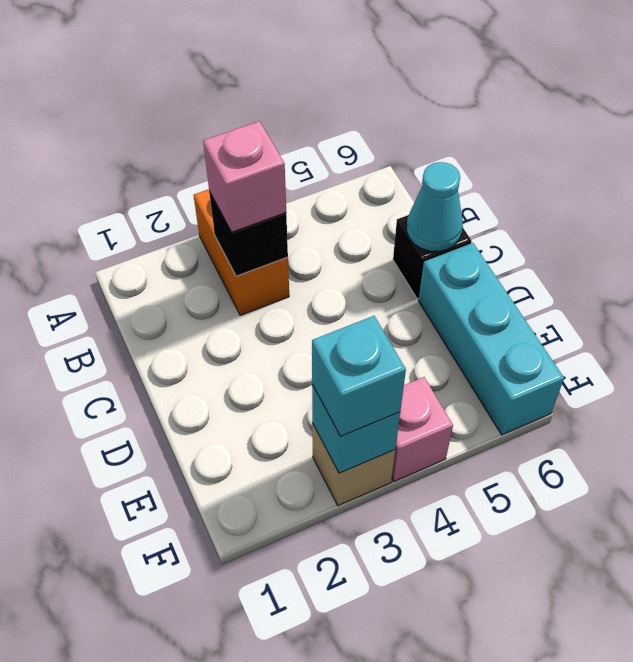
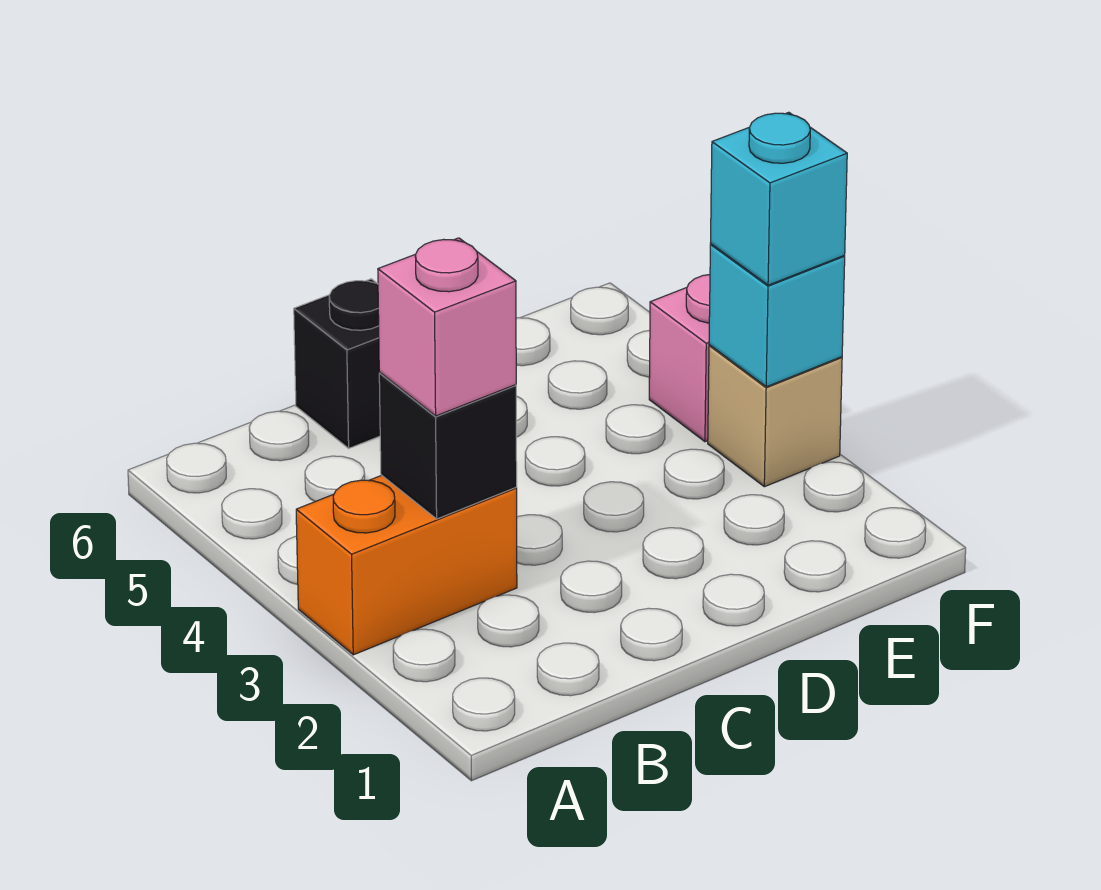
cyan cone C6 level 2 -> none
cyan brick D6:F6 level 1 -> none

